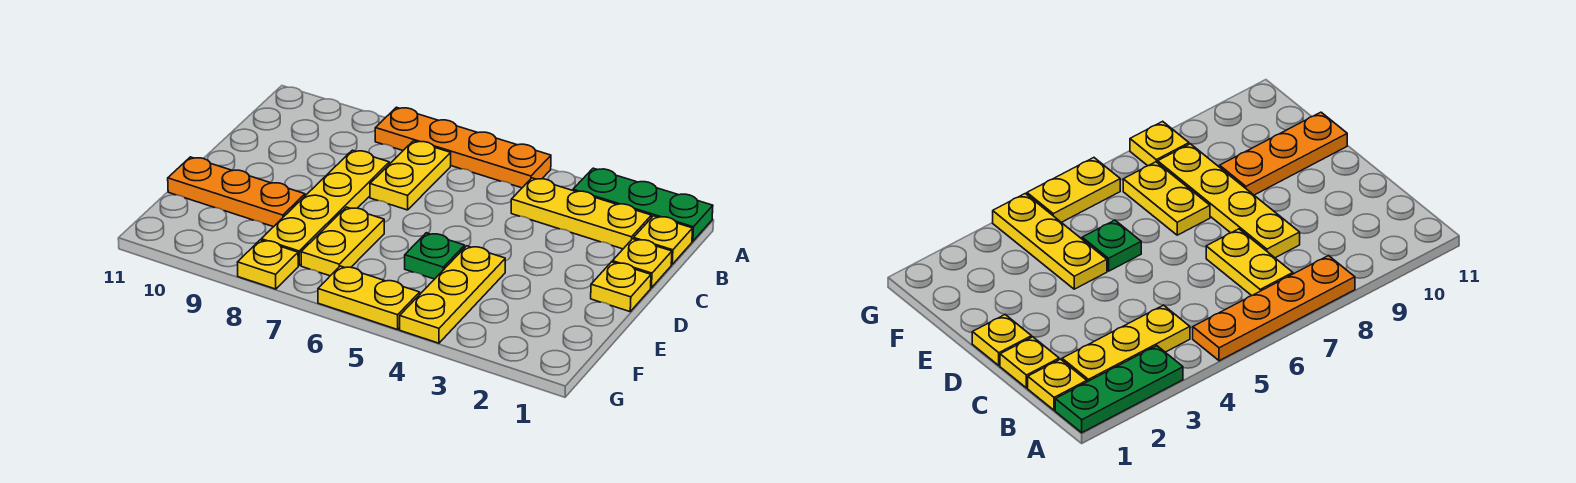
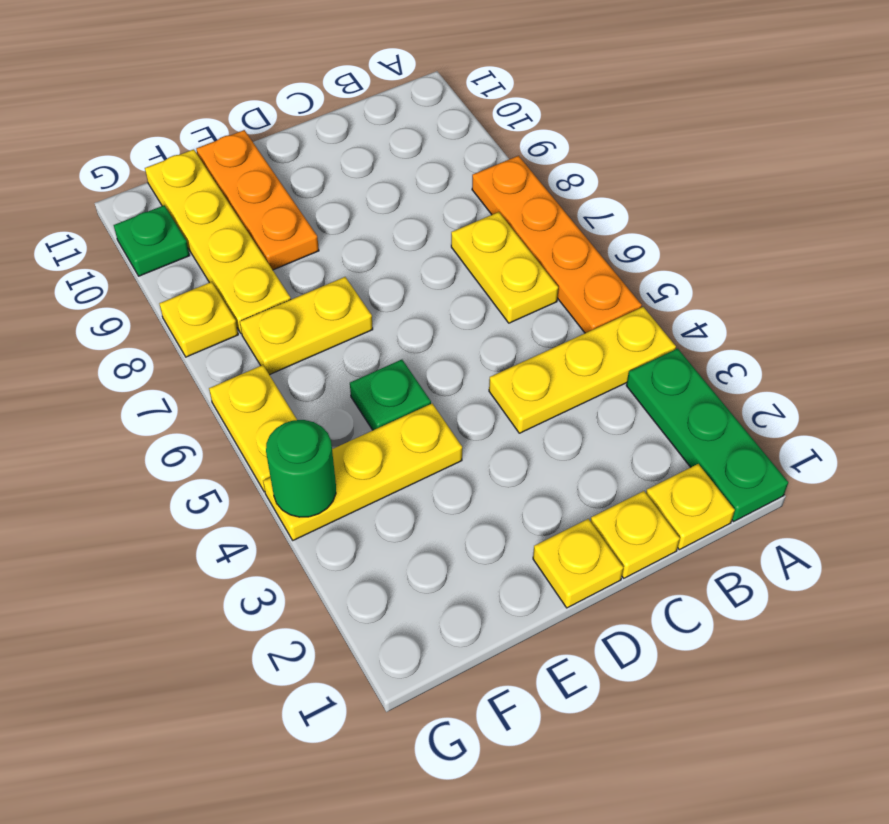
yellow plate B2:B4 level 1 -> yellow plate A4:C4 level 1
yellow plate B7:C7 level 1 -> yellow plate B6:B7 level 1
yellow plate C8:F8 level 1 -> yellow plate F8:F11 level 1
none -> green round brick G4 level 2
none -> green plate G10 level 1

